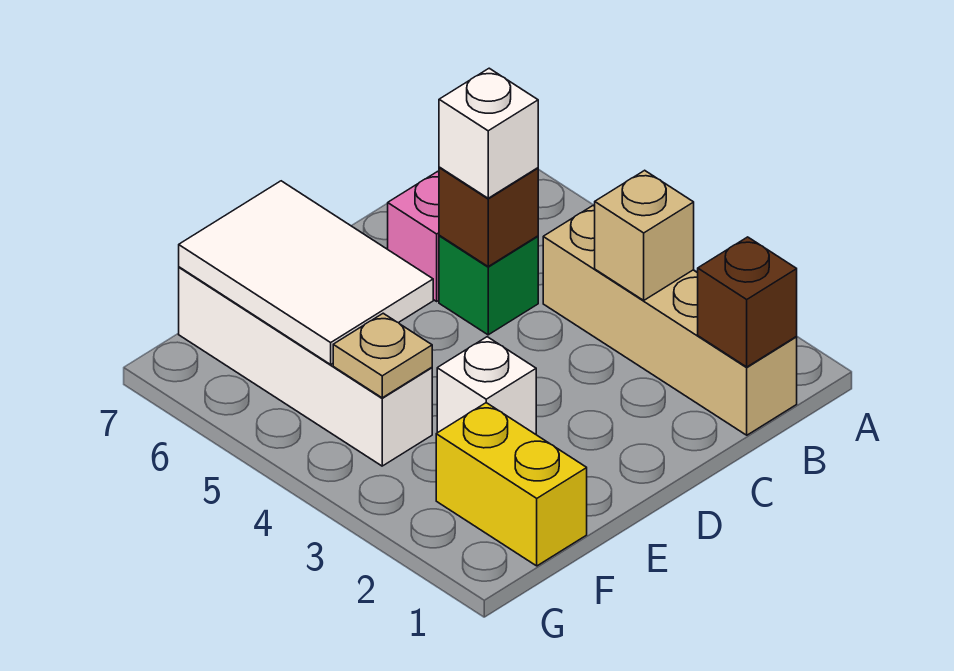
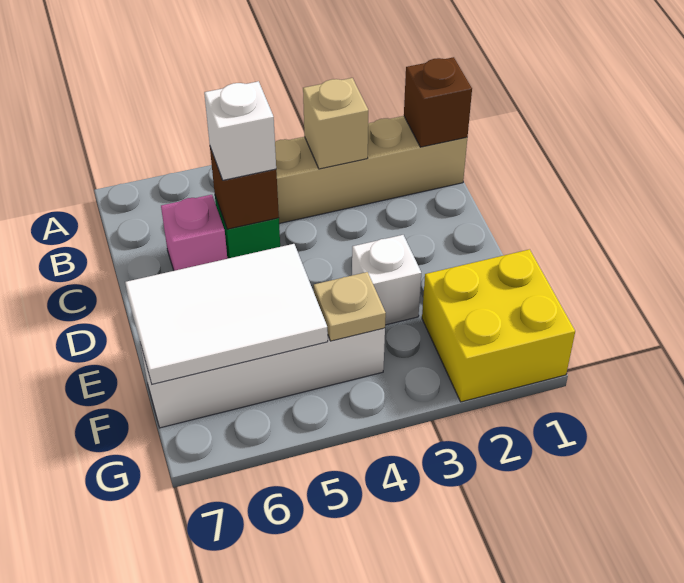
yellow brick F1:F2 level 1 -> yellow brick F1:G2 level 1

